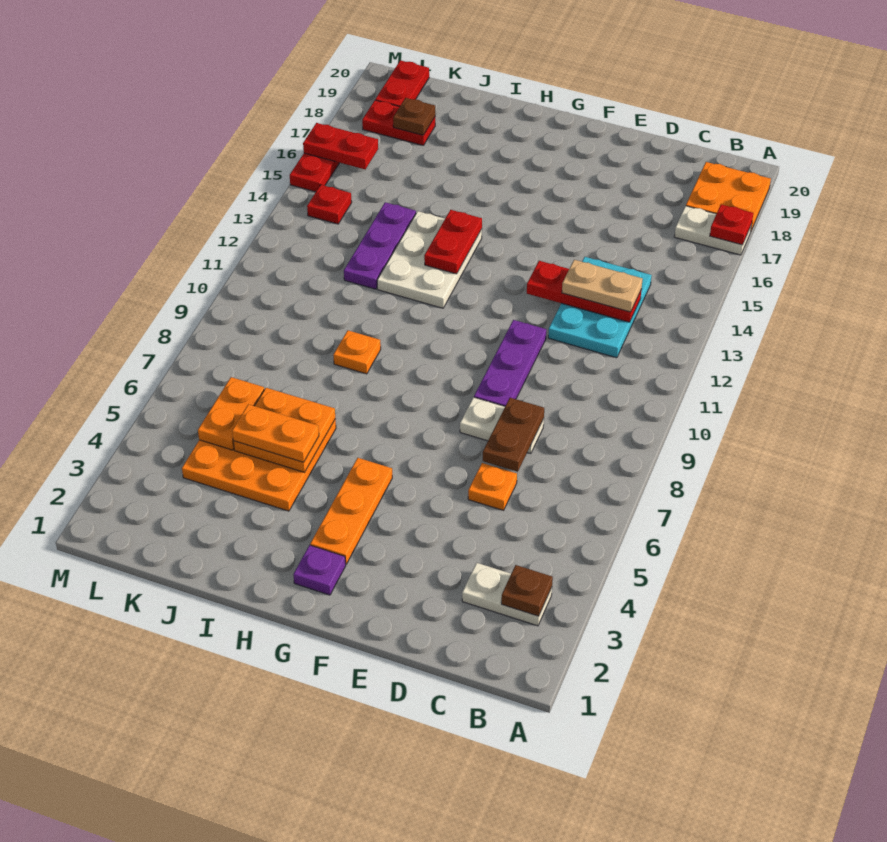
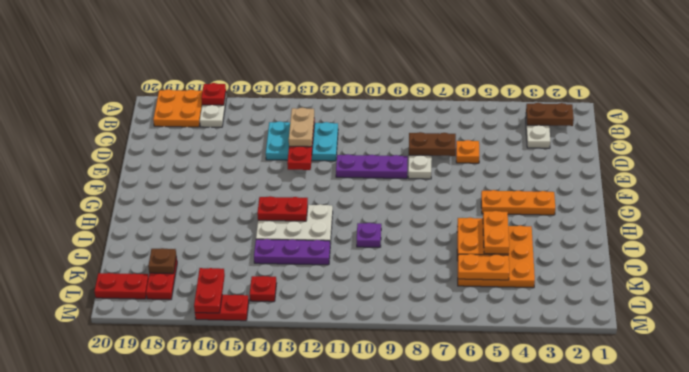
brown plate B3 level 2 -> brown plate B2:B3 level 2
purple plate G2 level 1 -> purple plate I10 level 1
orange plate I9 level 1 -> none

